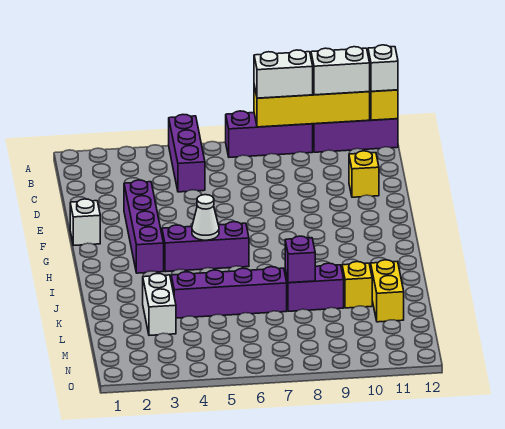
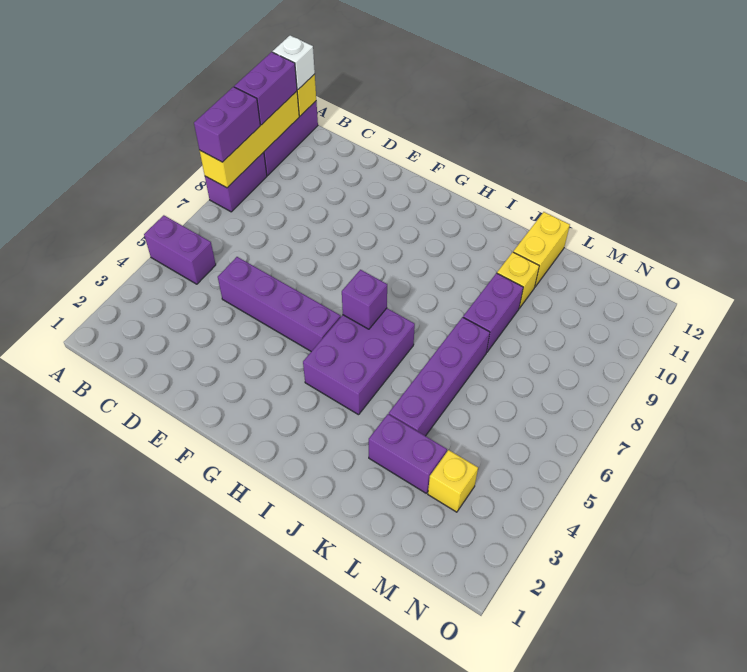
purple brick A5:C5 level 1 -> purple brick A5:B5 level 1
purple brick A7:A9 level 1 -> purple brick A8:A9 level 1
white brick A8:A9 level 3 -> purple brick A8:A9 level 3
white brick A10:A11 level 3 -> purple brick A10:A11 level 3
yellow brick D11 level 1 -> yellow brick M3 level 1
purple brick E3:H3 level 1 -> purple brick D5:G5 level 1
white brick F1 level 1 -> none
purple brick H4:H6 level 1 -> purple brick H4:I6 level 1
white cone H5 level 2 -> none
white brick K3:L3 level 1 -> purple brick K3:L3 level 1
purple brick K8 level 2 -> purple brick H6 level 2
yellow brick K11:L11 level 1 -> yellow brick K11:K12 level 1

